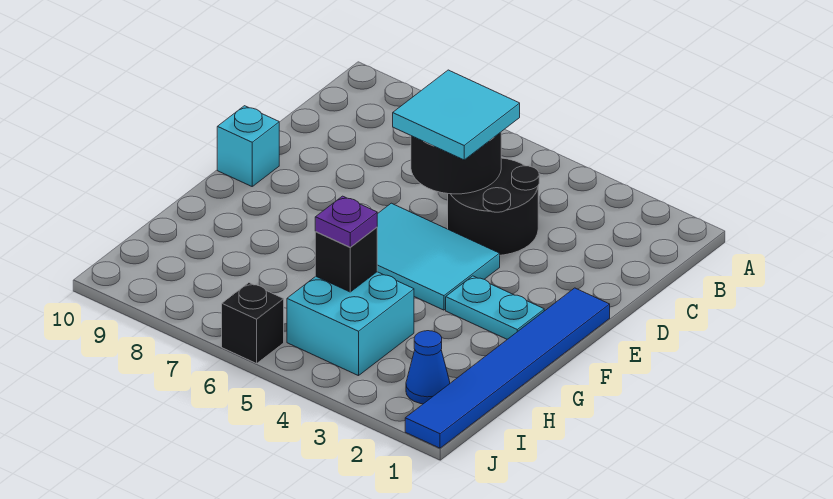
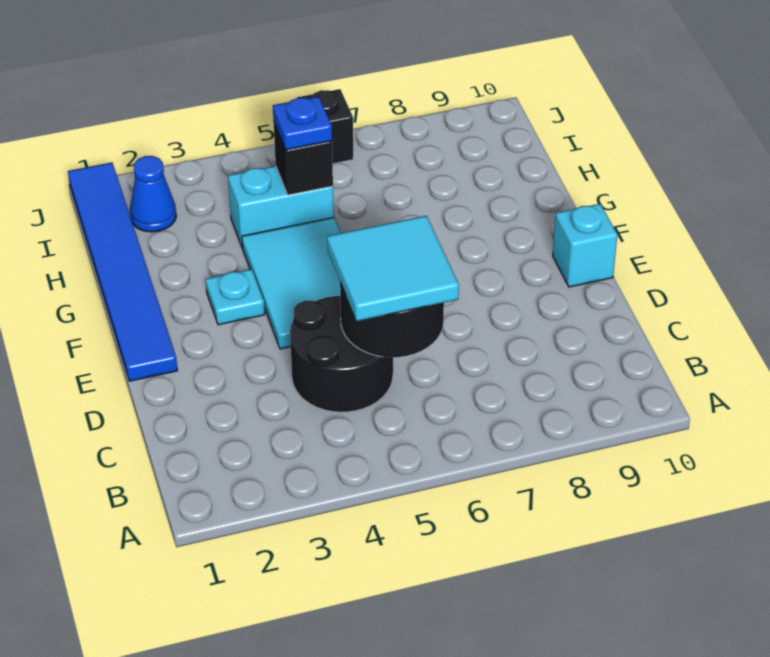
cyan tile E4:F6 level 1 -> cyan tile E4:G5 level 1
cyan plate F2:F3 level 1 -> cyan plate F3 level 1
cyan brick H4:I5 level 1 -> cyan brick H4:H5 level 1
purple plate H5 level 3 -> blue plate H5 level 3

